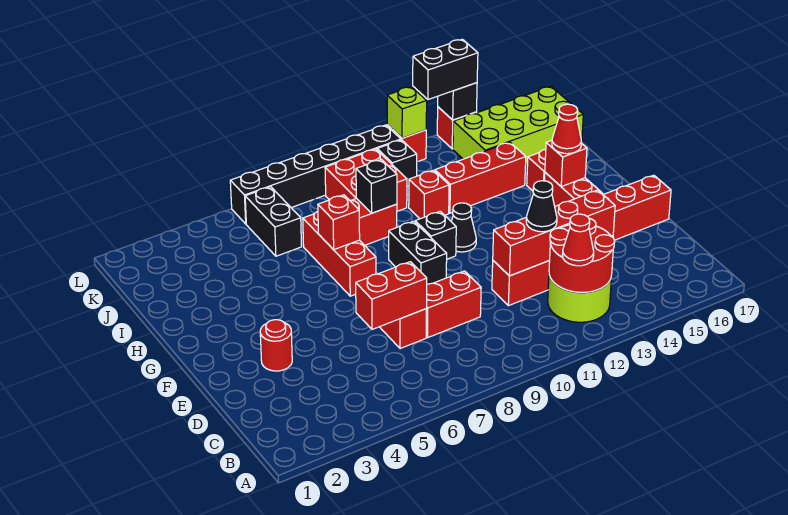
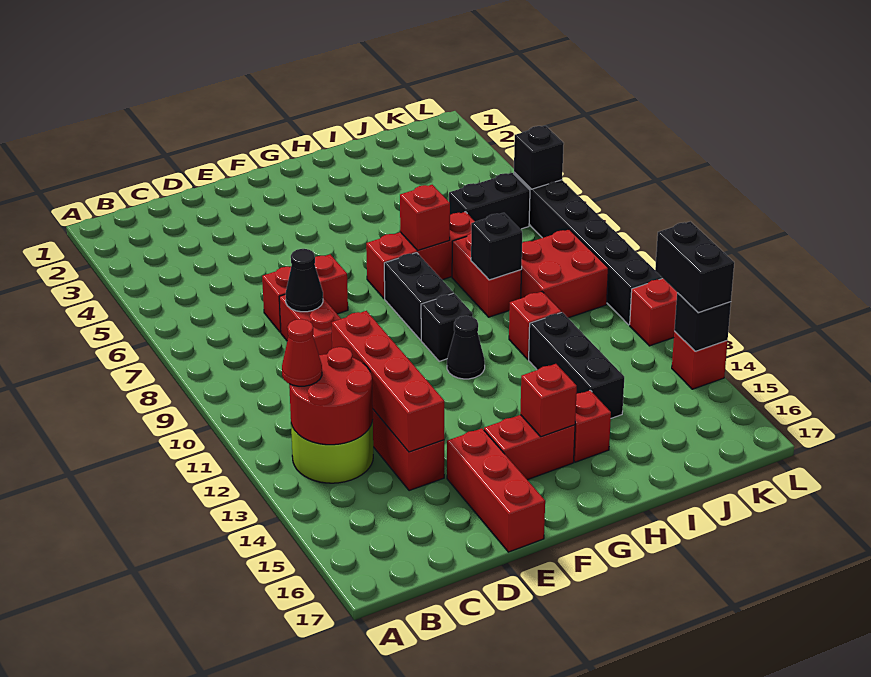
red brick D6:D7 level 2 -> none
black cone D12 level 3 -> black cone D8 level 2
red round brick E3 level 1 -> none
black brick F9:G9 level 1 -> black brick G8:G9 level 1
red cone G15 level 3 -> none
red brick I12:I14 level 1 -> black brick I12:I14 level 1
lime brick J14:K17 level 1 -> none
black brick K11 level 1 -> black brick L6 level 2
lime brick L12 level 2 -> none

